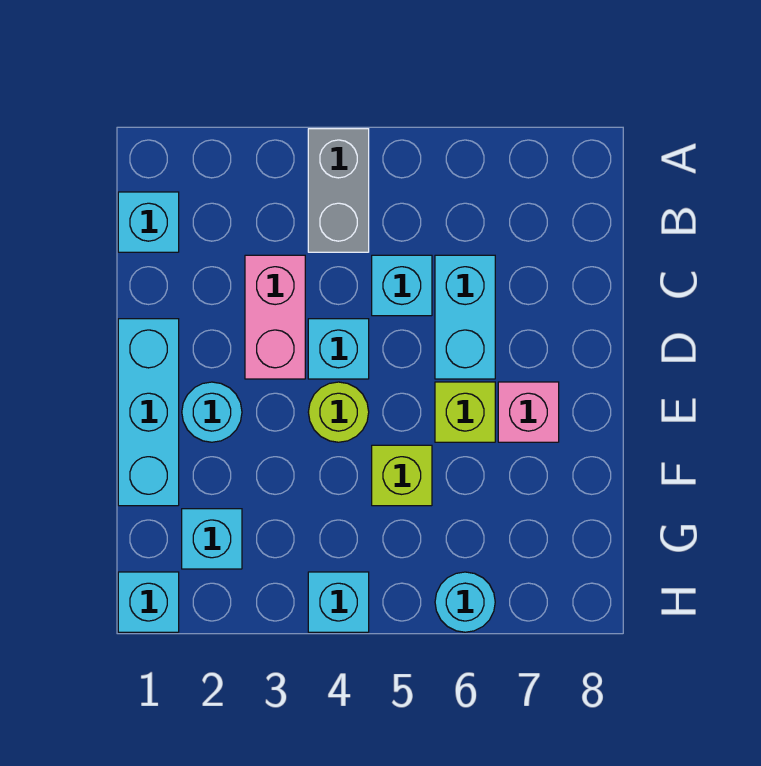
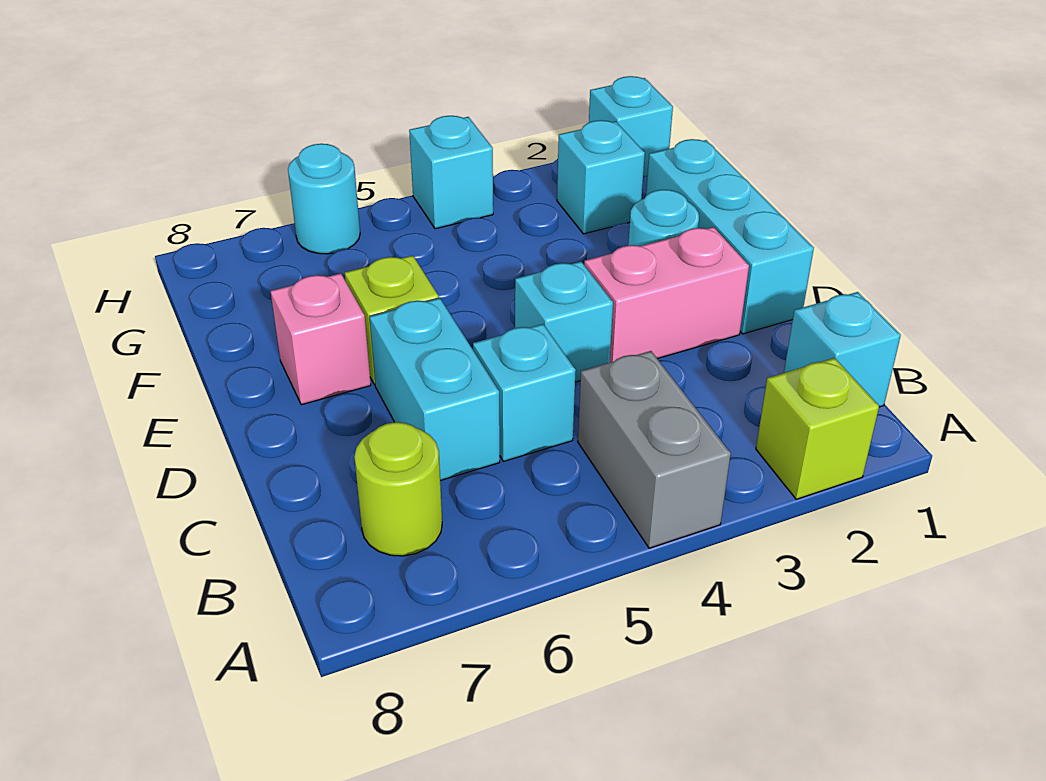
pink brick C3:D3 level 1 -> pink brick D2:D3 level 1
lime round brick E4 level 1 -> lime round brick B7 level 1
lime brick F5 level 1 -> lime brick A2 level 1

